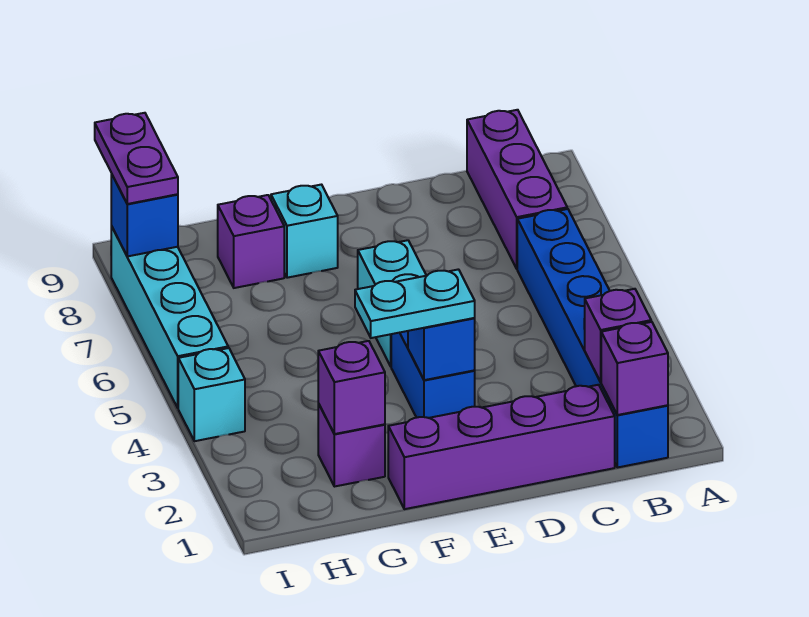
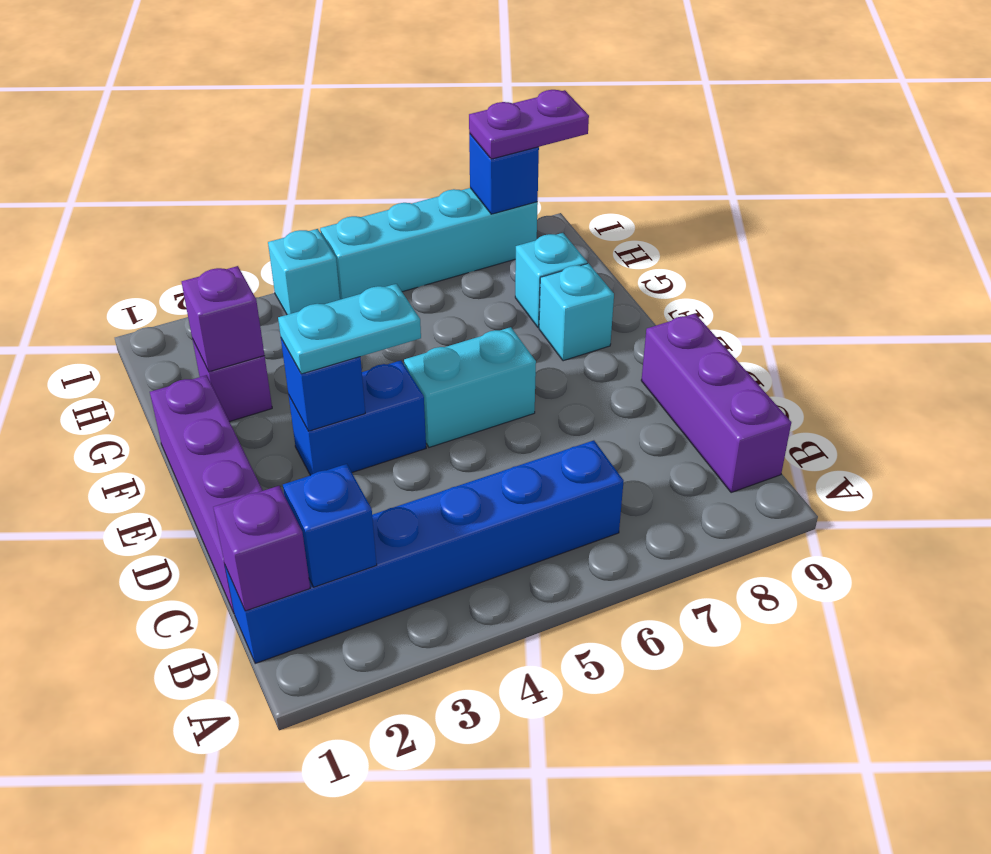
purple brick B2 level 2 -> blue brick B2 level 2
purple brick B7:B9 level 1 -> purple brick B9:D9 level 1
cyan plate E3:F3 level 3 -> cyan plate E3:E4 level 3
purple brick G8 level 1 -> cyan brick G8 level 1

